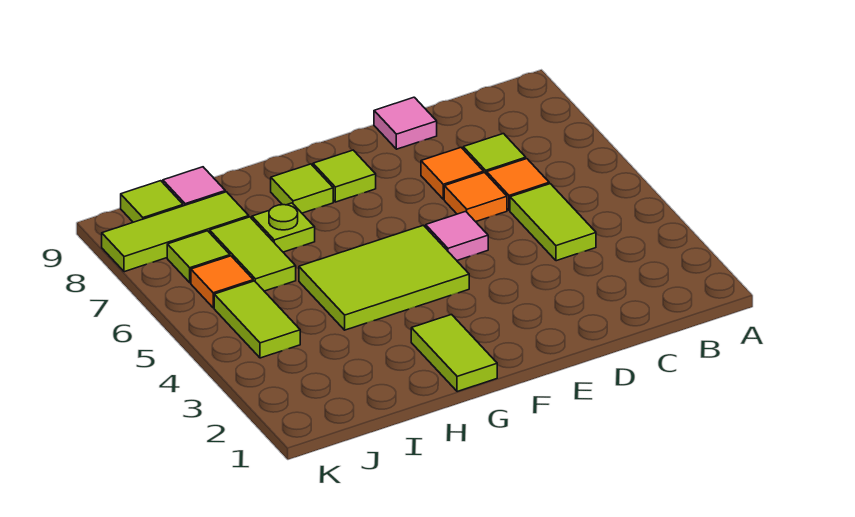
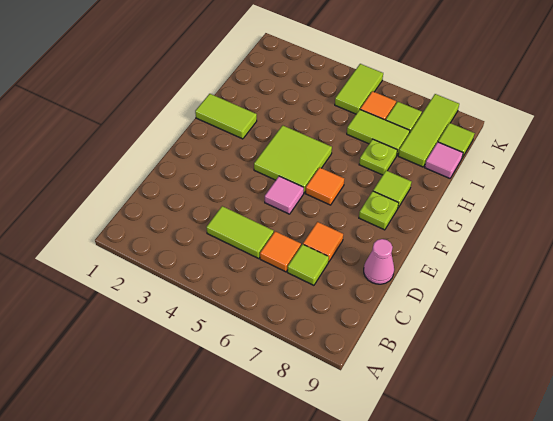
orange tile D6 level 1 -> orange tile F6 level 1
pink tile D9 level 1 -> pink cone D9 level 1
lime tile F4:H5 level 1 -> lime tile F4:G5 level 1
lime tile F8 level 1 -> lime plate F8 level 1
lime tile J4:J5 level 1 -> lime tile J5:K5 level 1

